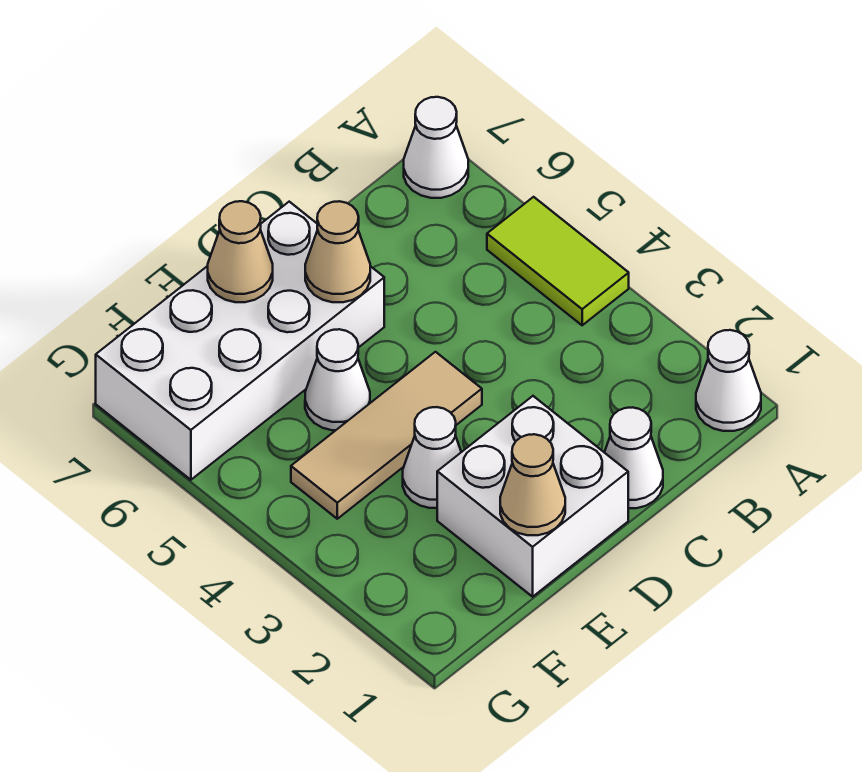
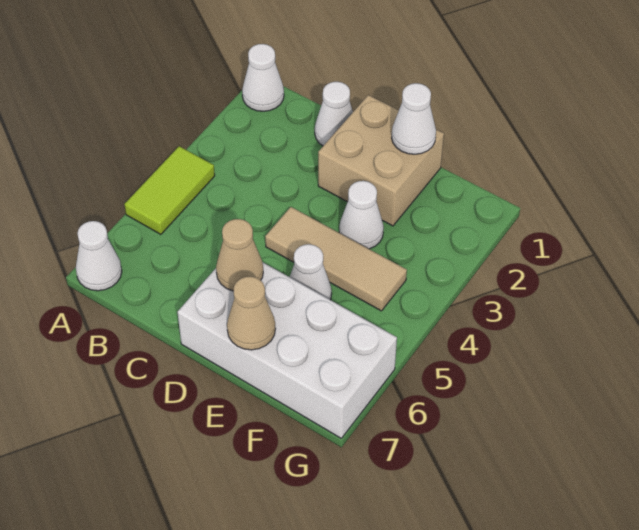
white brick D1:E2 level 1 -> tan brick D1:E2 level 1
tan cone E1 level 2 -> white cone E1 level 2

